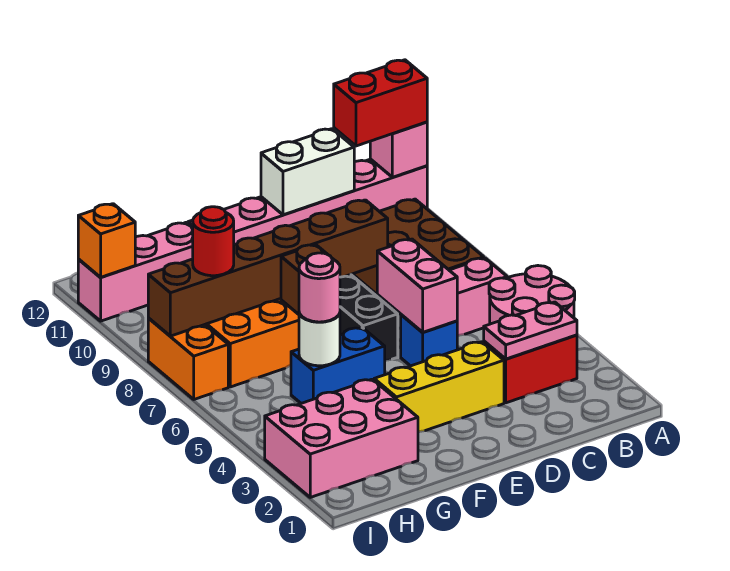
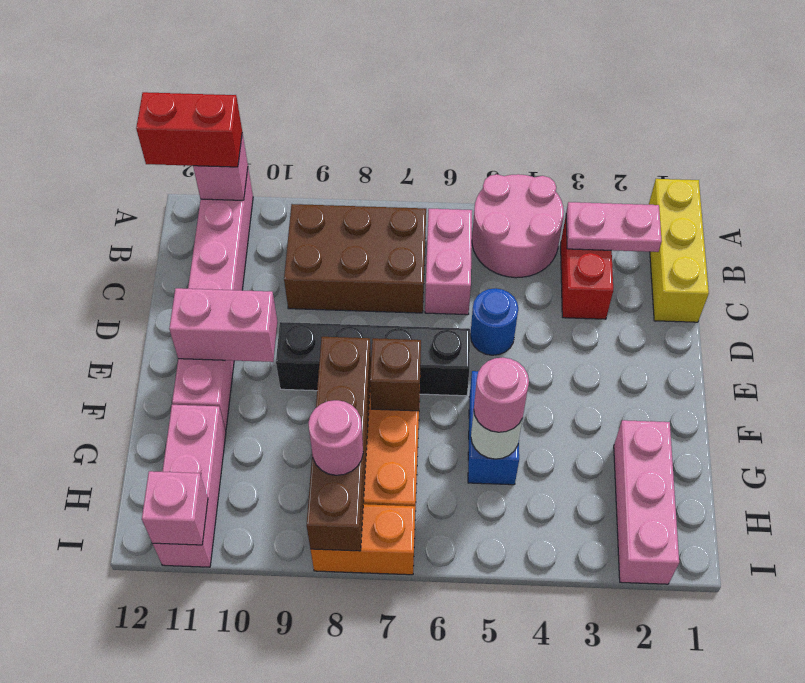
red brick A11:B11 level 3 -> red brick A11:A12 level 3
pink plate B3:C3 level 2 -> pink plate B2:B3 level 2
white brick C11:D11 level 2 -> none
yellow brick D3:F3 level 1 -> yellow brick A1:C1 level 1
blue brick D5 level 1 -> blue round brick D5 level 1
pink brick D5:D6 level 2 -> pink brick E10:E11 level 2
brown brick D8:I8 level 2 -> brown brick F8:I8 level 2
pink brick G2:I3 level 1 -> pink brick G2:I2 level 1
red round brick H8 level 3 -> pink round brick H8 level 3
orange brick I11 level 2 -> pink brick I11 level 2

